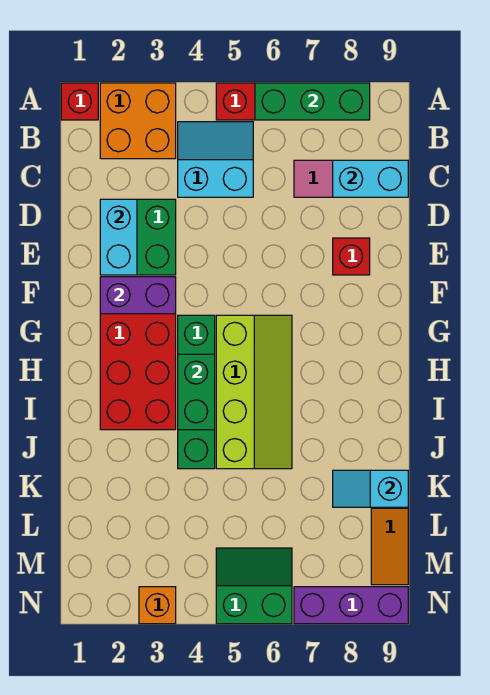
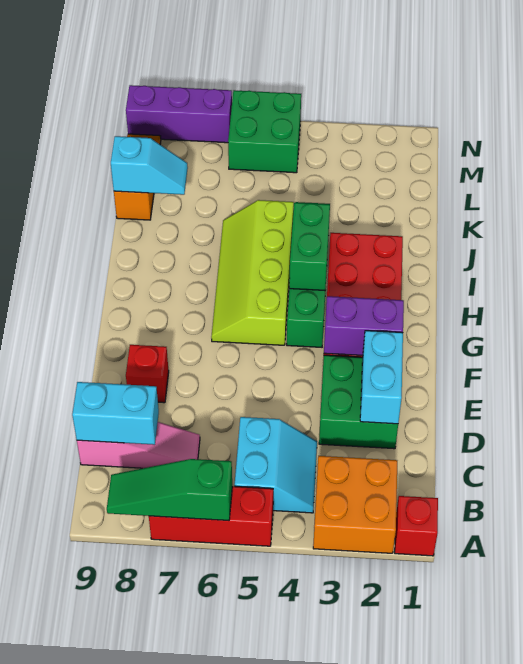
green brick A6:A8 level 2 -> green slope A6:A8 level 2 top 6
cyan slope B4:C5 level 1 top C -> cyan slope B4:C5 level 1 top 5
green slope M5:N6 level 1 top N -> green brick M5:N6 level 1
orange brick N3 level 1 -> none

